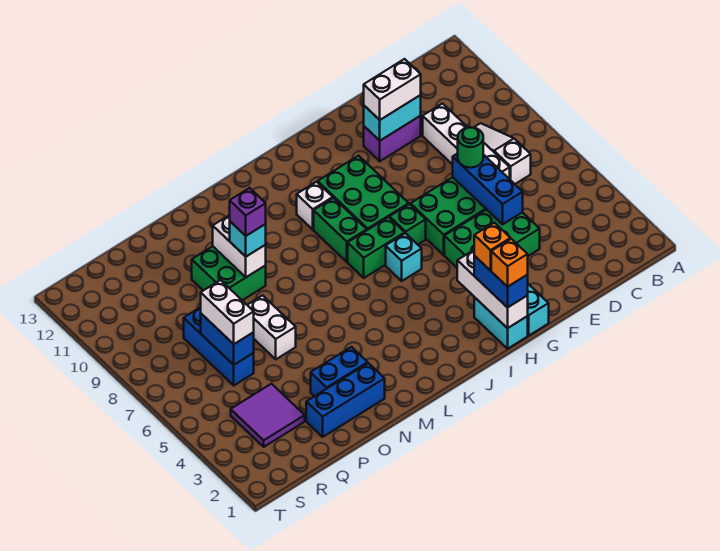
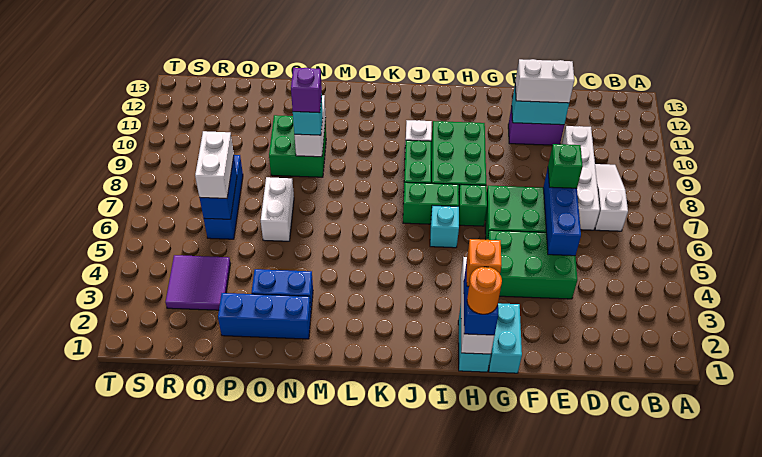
green round brick E7 level 3 -> green brick E7 level 3
orange brick H1 level 4 -> orange round brick H1 level 4

